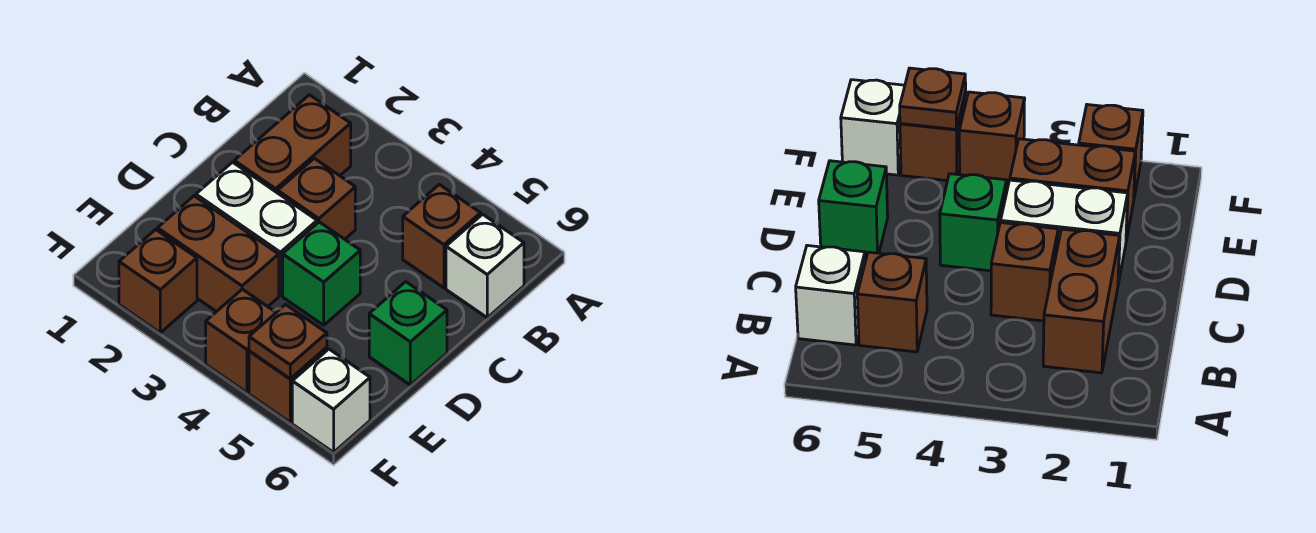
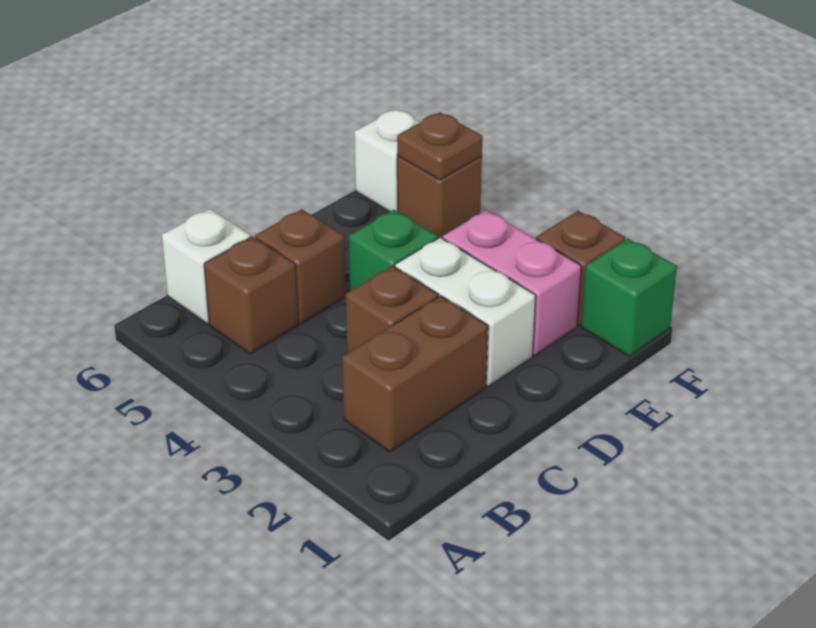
green brick D6 level 1 -> green brick F1 level 1
brown brick E2:E3 level 1 -> pink brick E2:E3 level 1
brown brick F4 level 1 -> brown brick C5 level 1

